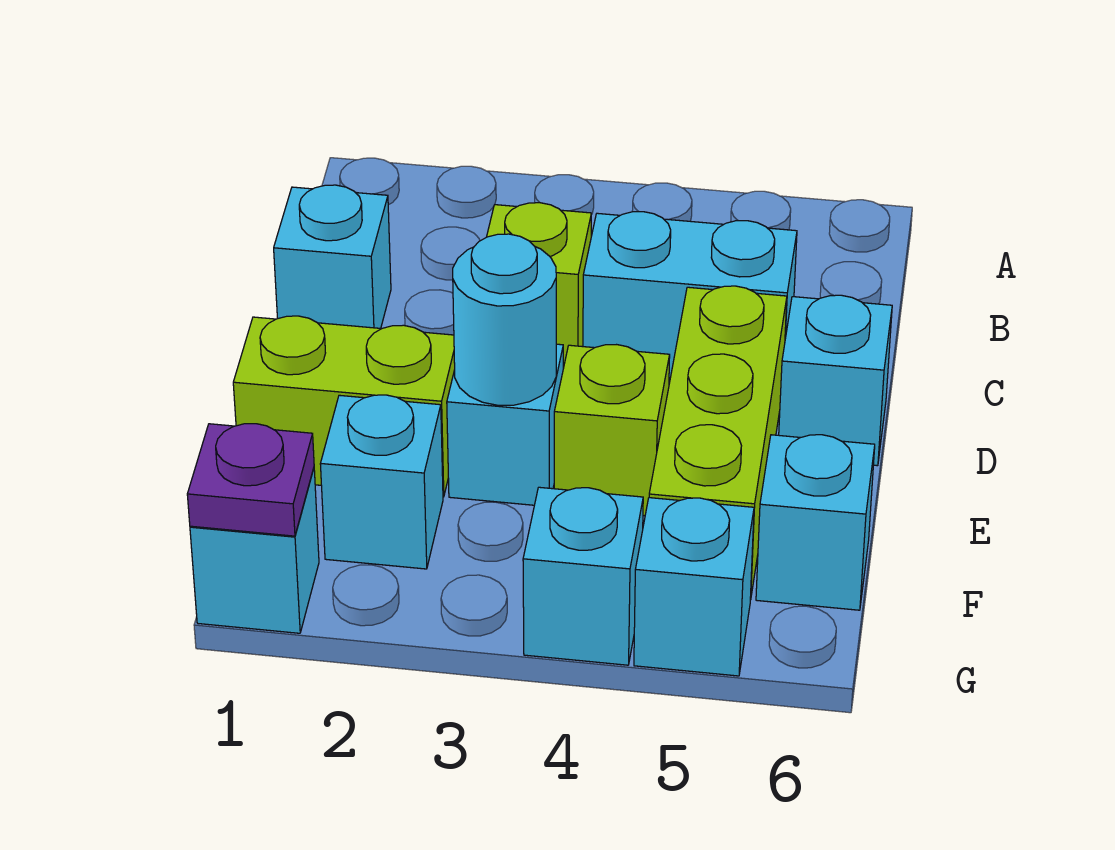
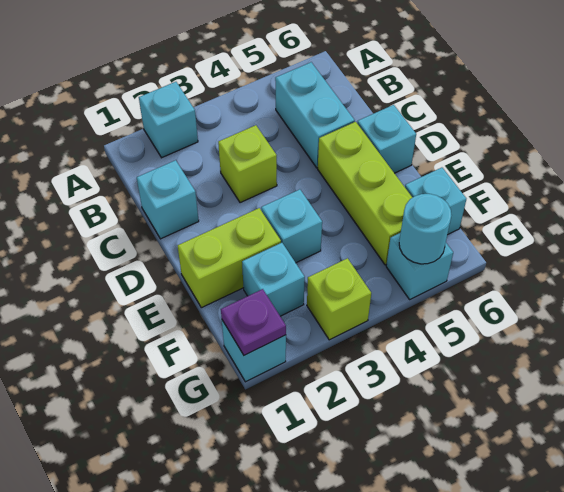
cyan brick C4:C5 level 1 -> cyan brick B5:C5 level 1
cyan round brick E3 level 2 -> cyan round brick G5 level 2
lime brick E4 level 1 -> lime brick G3 level 1
cyan brick G4 level 1 -> cyan brick A2 level 1

